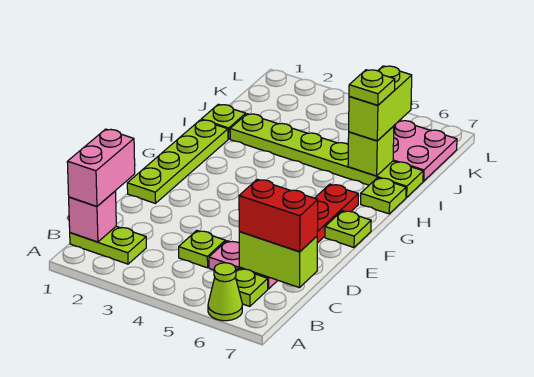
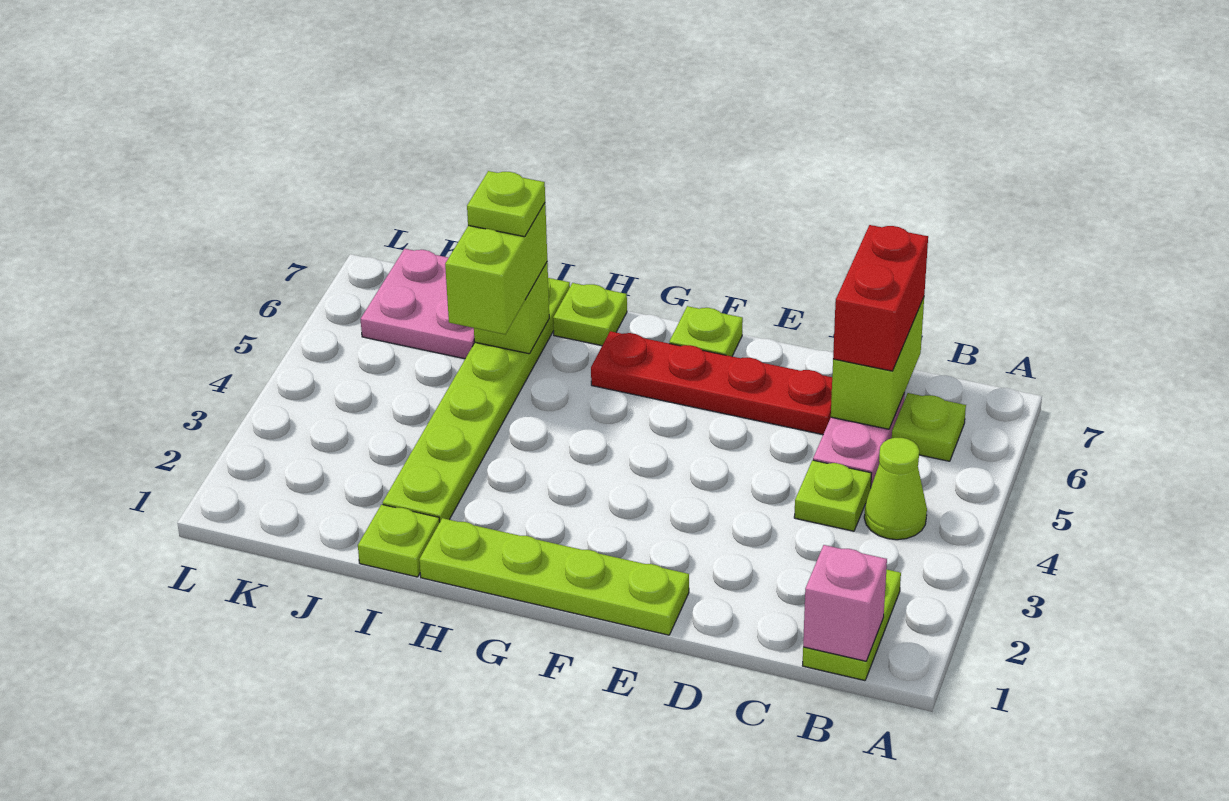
lime cone A6 level 1 -> lime cone B4 level 1
pink brick B1:C1 level 3 -> none
lime brick I6:J6 level 3 -> lime brick I5:I6 level 3

